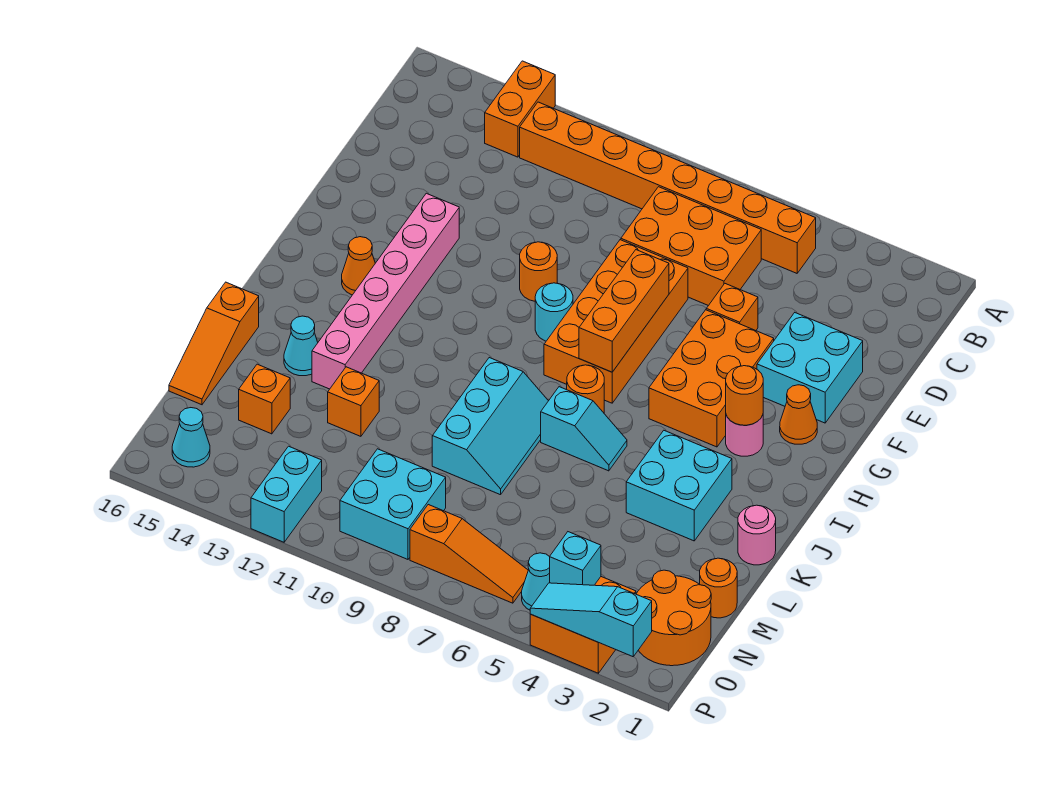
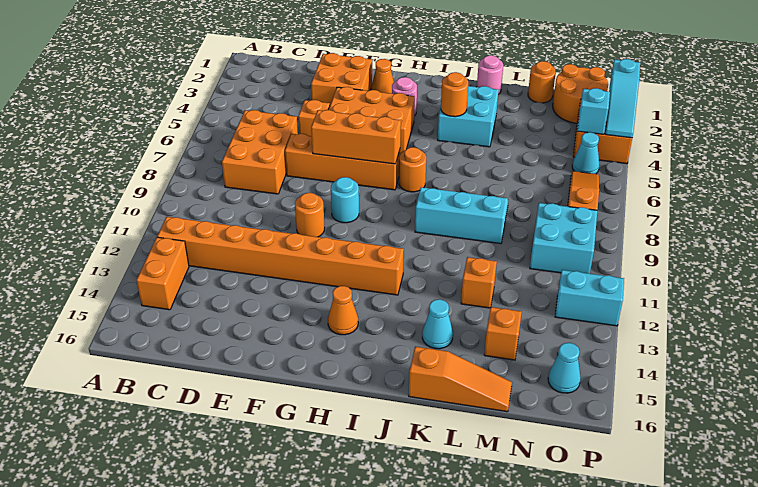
orange brick A13:B13 level 1 -> orange brick B13:B14 level 1
orange brick B5:B12 level 1 -> orange brick B12:I12 level 1
cyan brick E2:F3 level 1 -> orange brick E2:F3 level 1
orange brick E7:H8 level 1 -> orange brick E7:H7 level 1
pink brick F13:K13 level 1 -> none
orange round brick H3 level 2 -> orange round brick J4 level 2
cyan slope J6:J7 level 1 top 7 -> none

